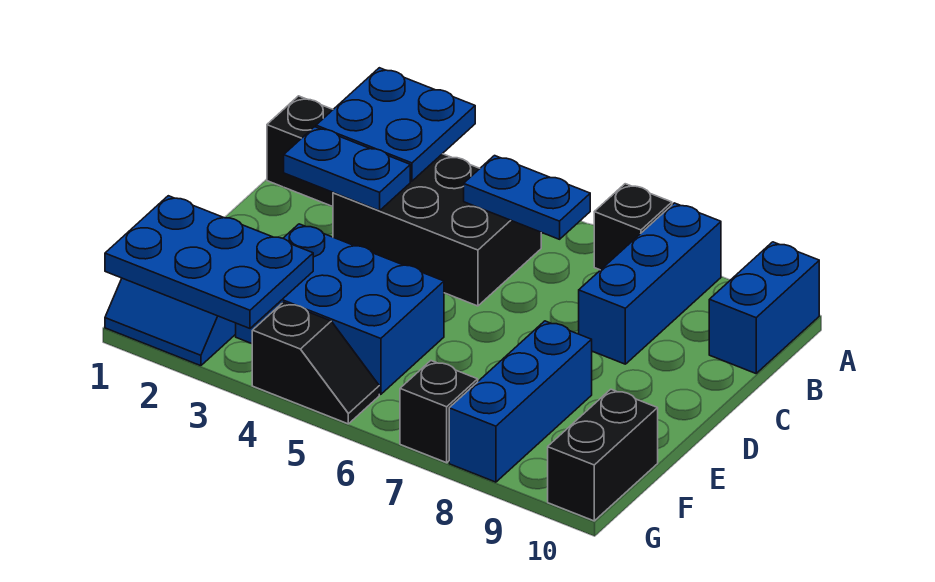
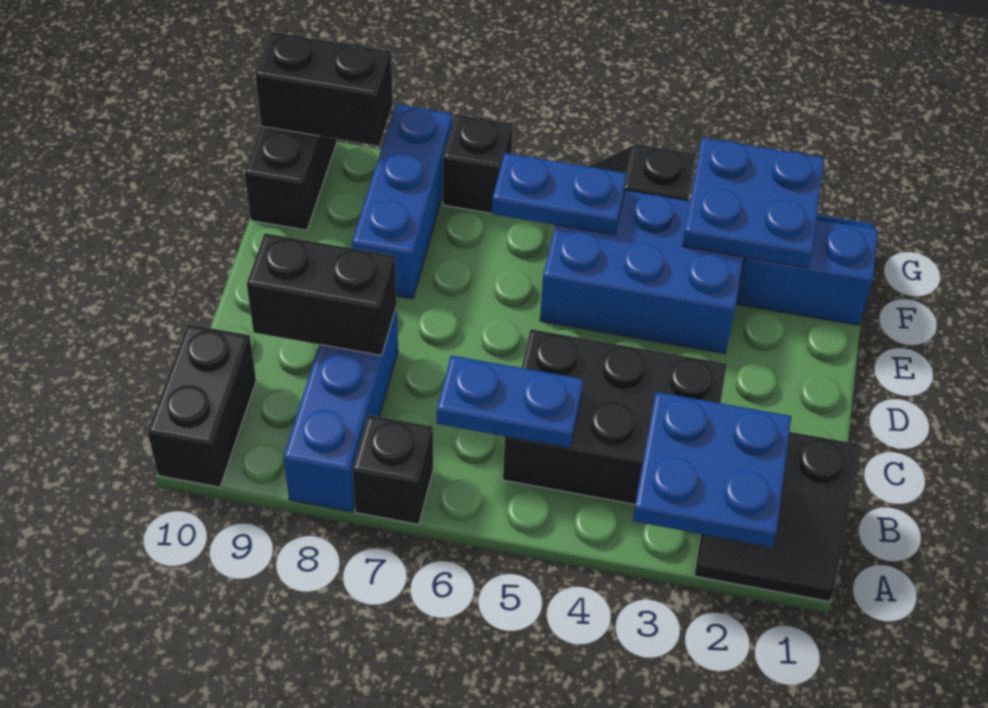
blue brick A10:B10 level 1 -> black brick A10:B10 level 1
blue plate C2:C3 level 2 -> blue plate F5:F6 level 2
none -> black brick C8:C9 level 2
blue plate F1:G3 level 2 -> blue plate F2:G3 level 2
none -> black brick G9:G10 level 2

